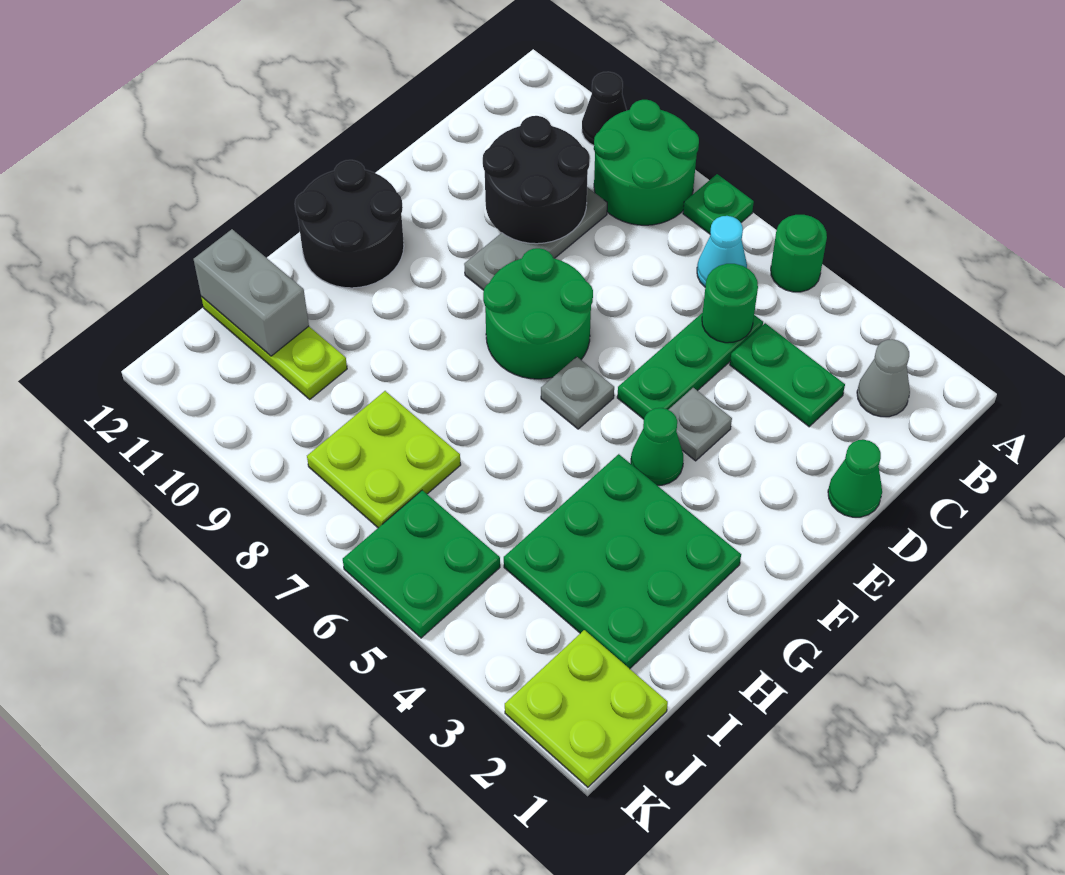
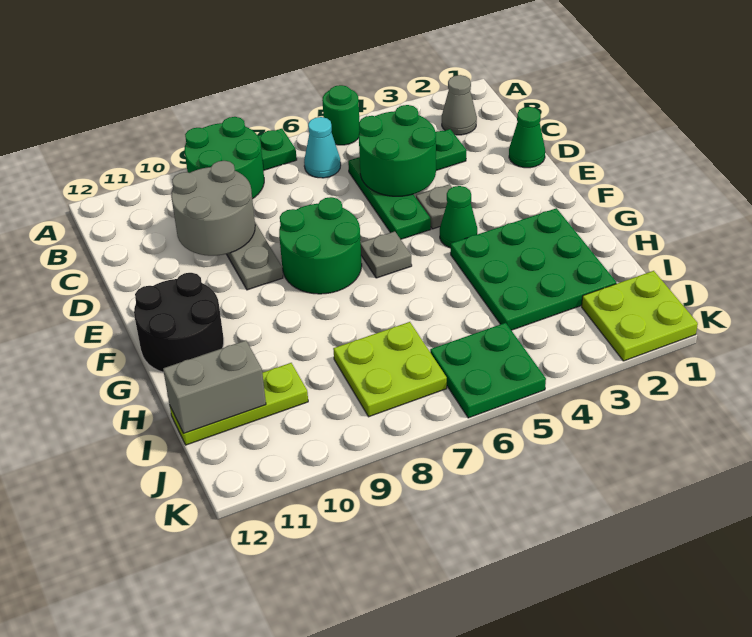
black cone A10 level 1 -> none
green round brick C5 level 2 -> green round brick C4:D5 level 2
black round brick C9:D10 level 2 -> grey round brick C9:D10 level 2

